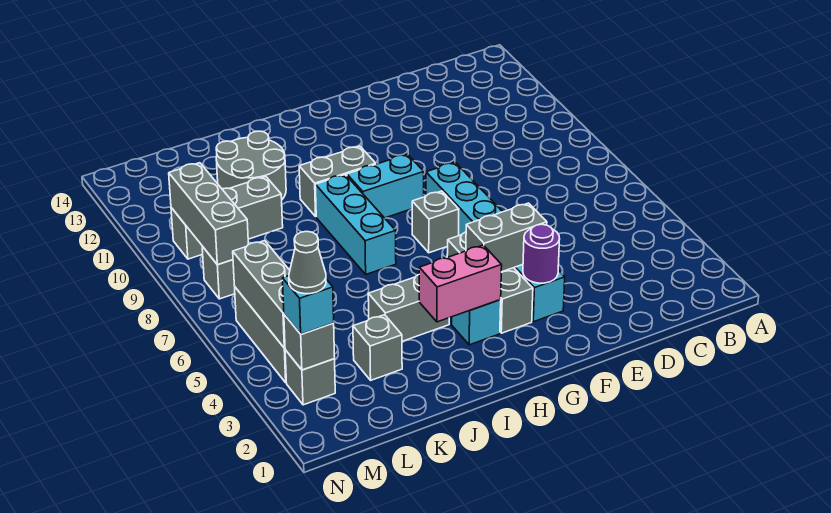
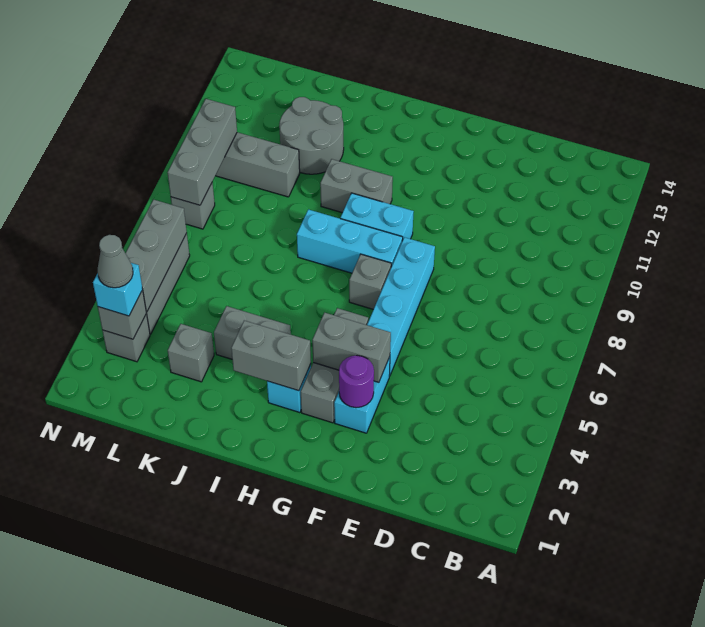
pink brick H3:I3 level 2 -> grey brick H3:I3 level 2
cyan brick I7:I9 level 1 -> cyan brick G8:I8 level 1

